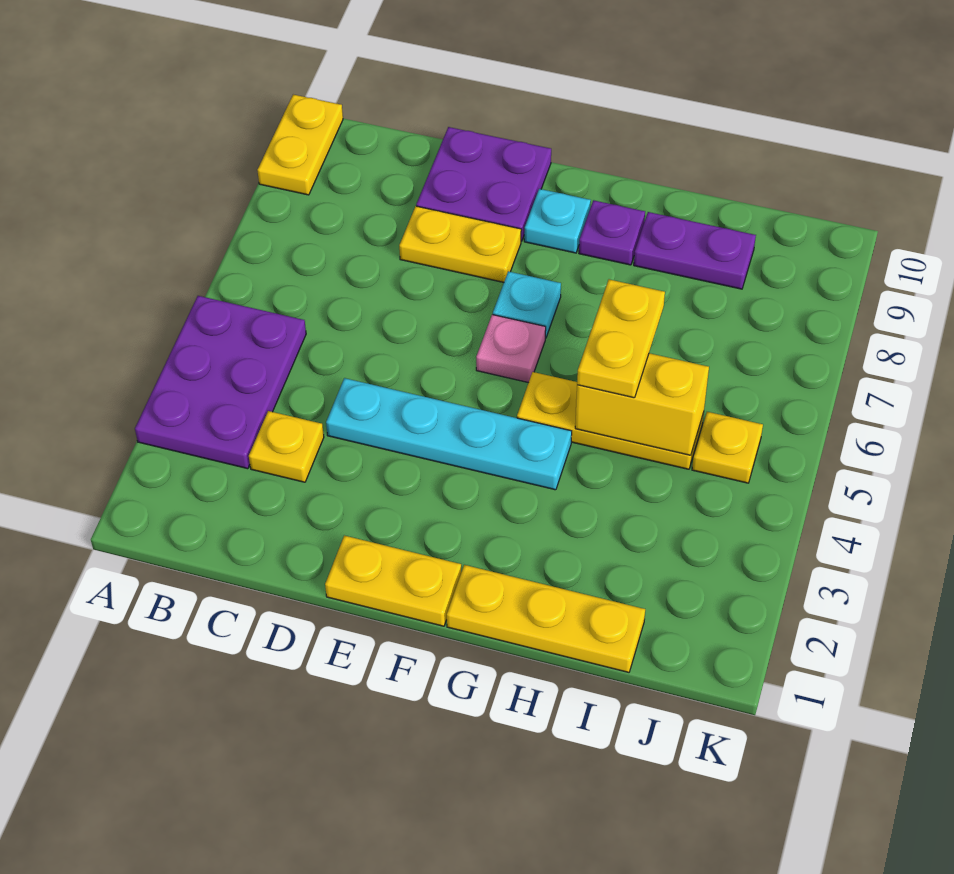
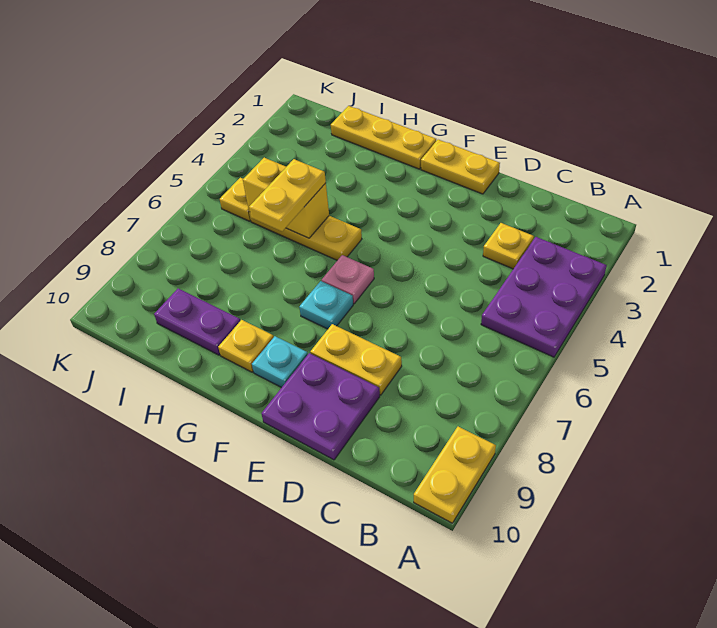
cyan plate D4:G4 level 1 -> none
purple plate G9 level 1 -> yellow plate G9 level 1

